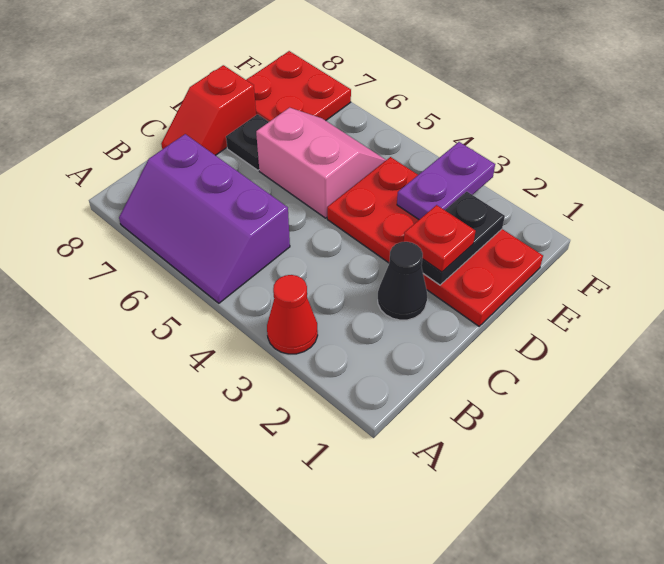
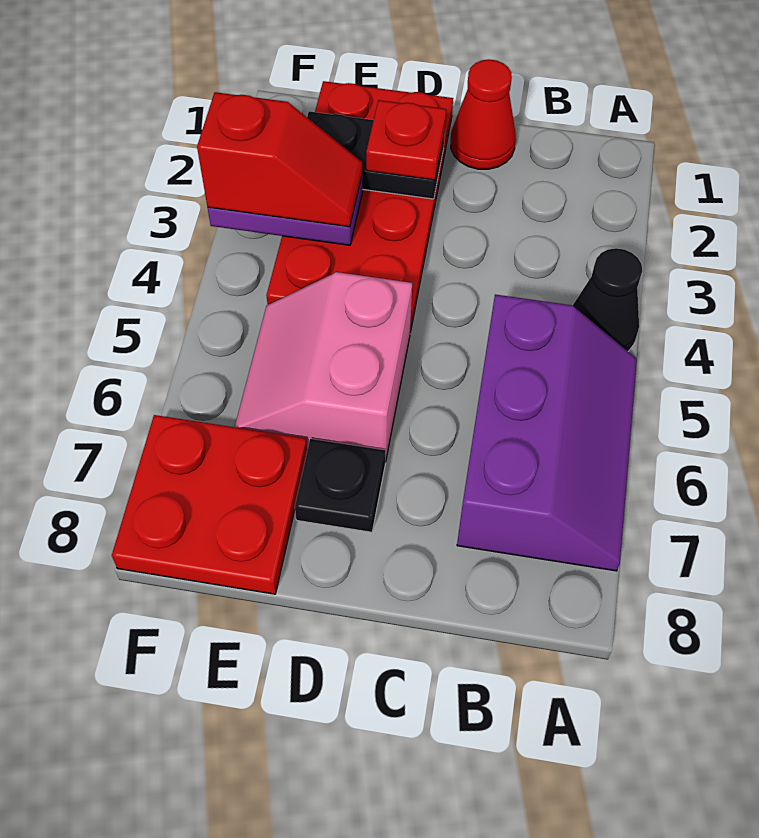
red cone A3 level 1 -> red cone C1 level 1
black cone C2 level 1 -> black cone A4 level 1
red slope C8:D8 level 1 top D -> red slope E3:F3 level 3 top F

